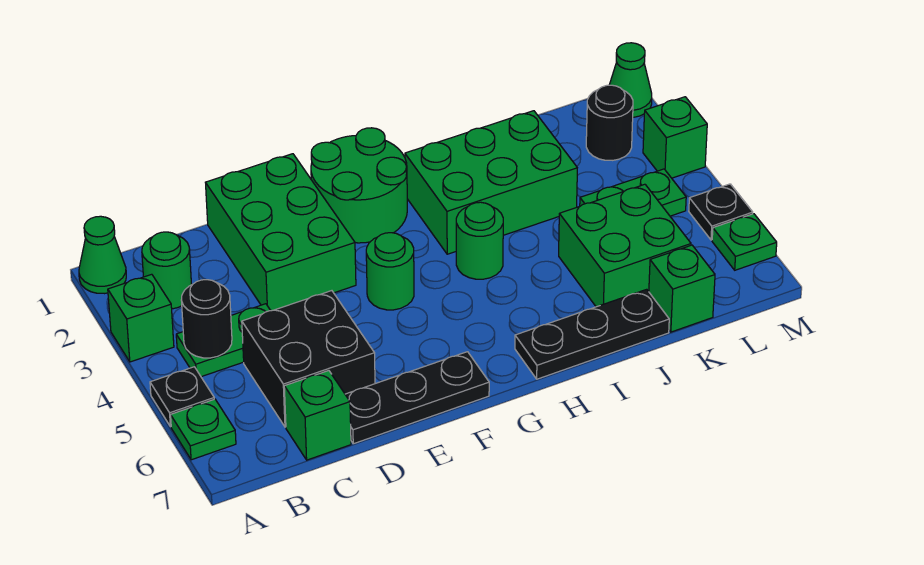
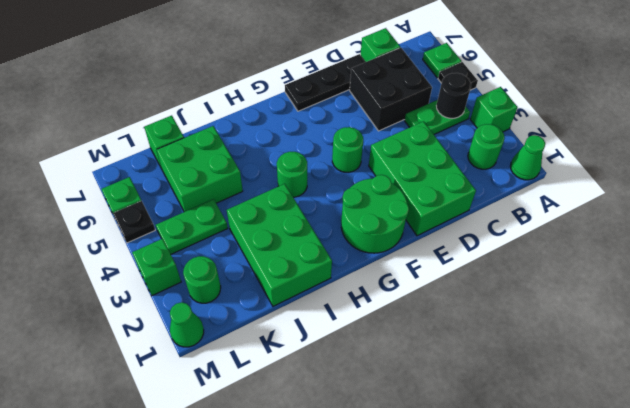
green brick H2:J3 level 1 -> green brick I1:J3 level 1
black plate H7:J7 level 1 -> none
black round brick L2 level 1 -> green round brick L2 level 1

